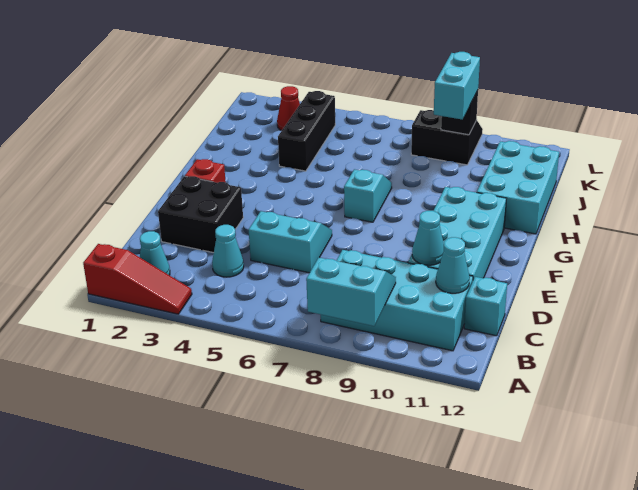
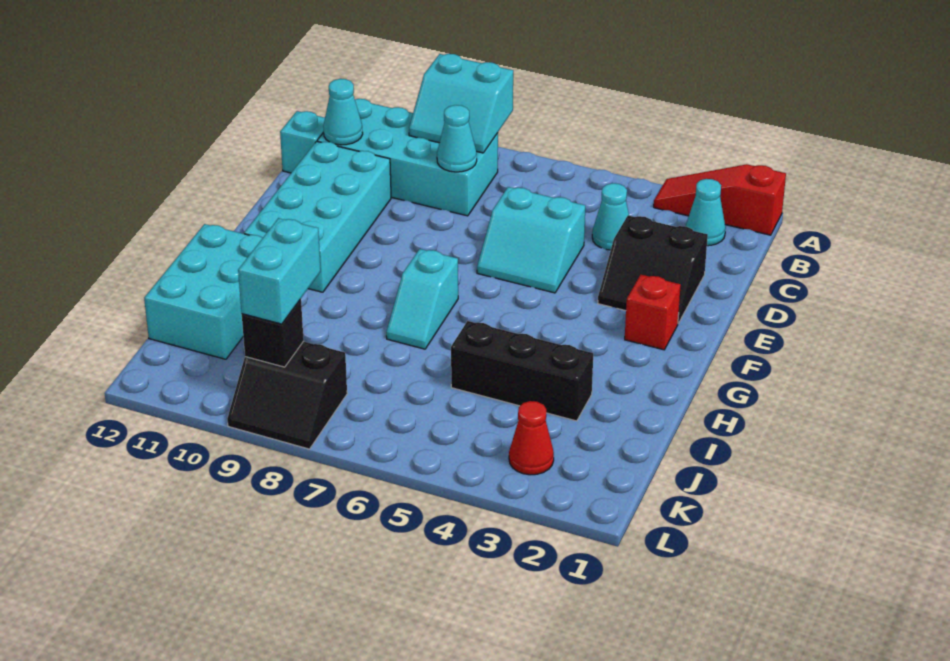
black brick D2:E3 level 1 -> black slope D2:E3 level 1 top D
cyan cone D10 level 2 -> cyan cone C8 level 2
black brick I4:K4 level 1 -> black brick I3:I5 level 1

